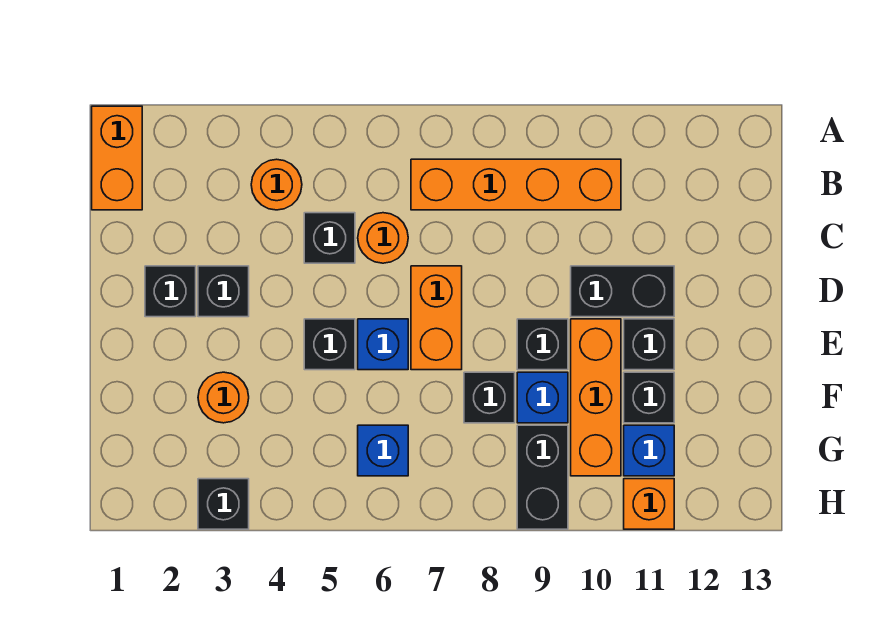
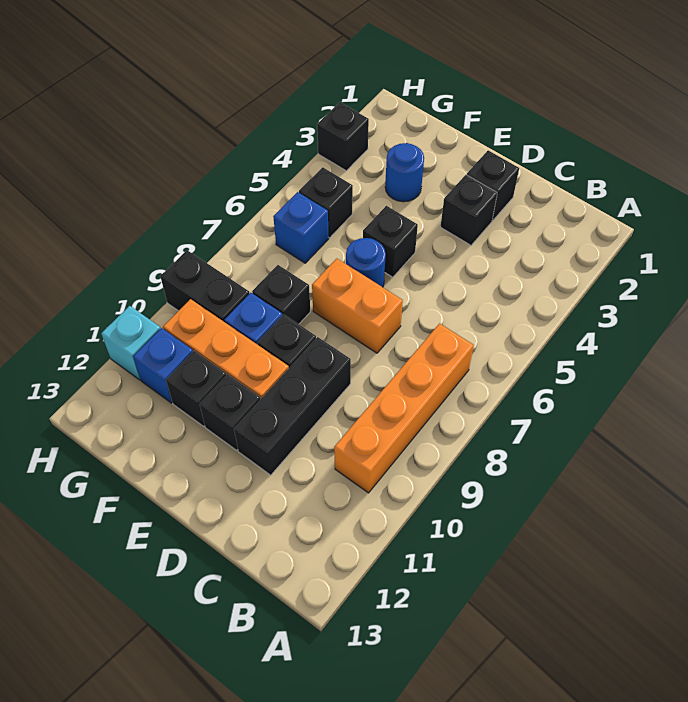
orange brick A1:B1 level 1 -> none
orange round brick B4 level 1 -> none
black brick C5 level 1 -> black brick G5 level 1
orange round brick C6 level 1 -> none
black brick D10:D11 level 1 -> black brick D9:D11 level 1
blue brick E6 level 1 -> blue round brick E6 level 1
orange round brick F3 level 1 -> blue round brick F3 level 1
orange brick H11 level 1 -> cyan brick H11 level 1

